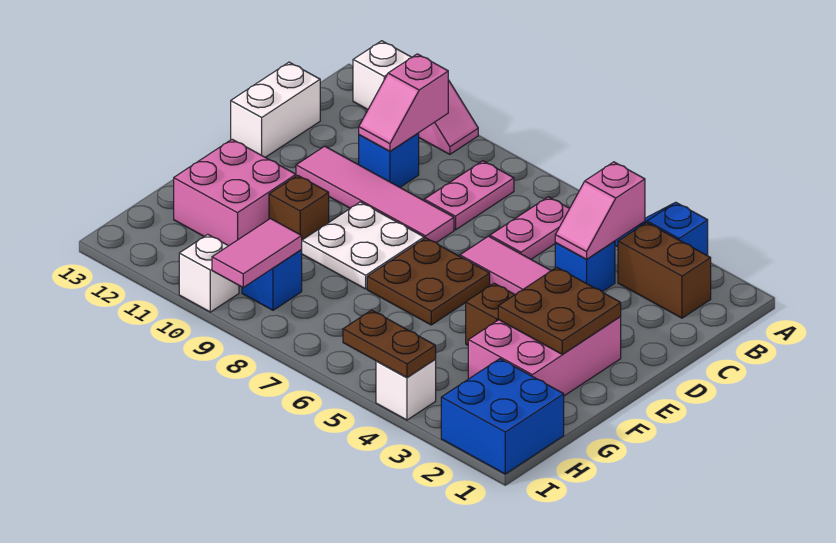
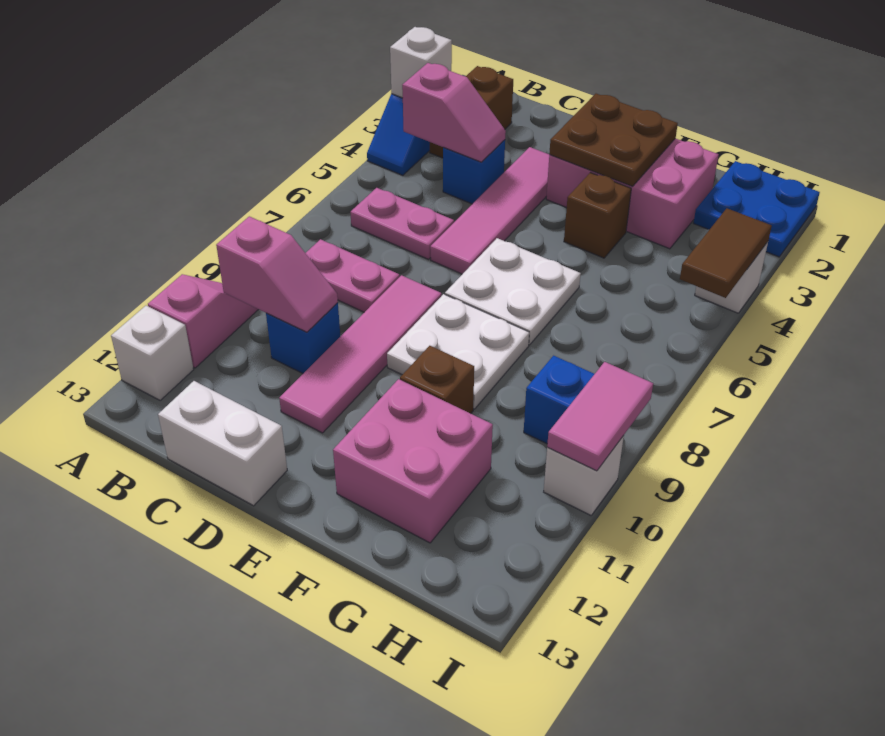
none -> white brick A3 level 2
brown plate E6:F7 level 1 -> white plate E6:F7 level 1
blue brick H1:I2 level 1 -> blue plate H1:I2 level 1
pink tile H9:I9 level 2 -> pink tile I9:I10 level 2
brown plate I4:I5 level 2 -> brown tile I4:I5 level 2

